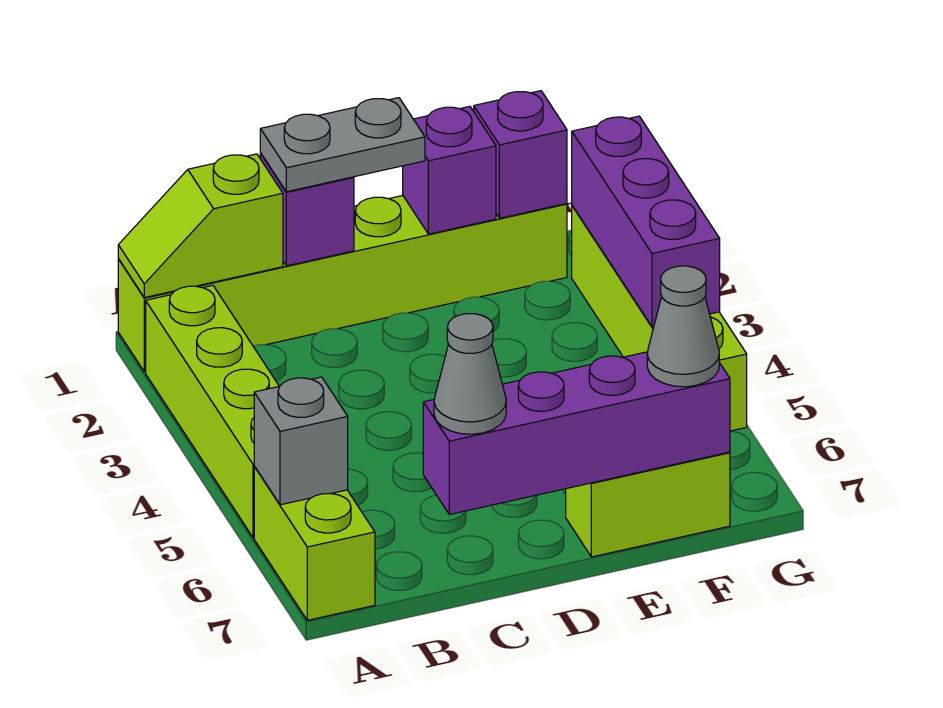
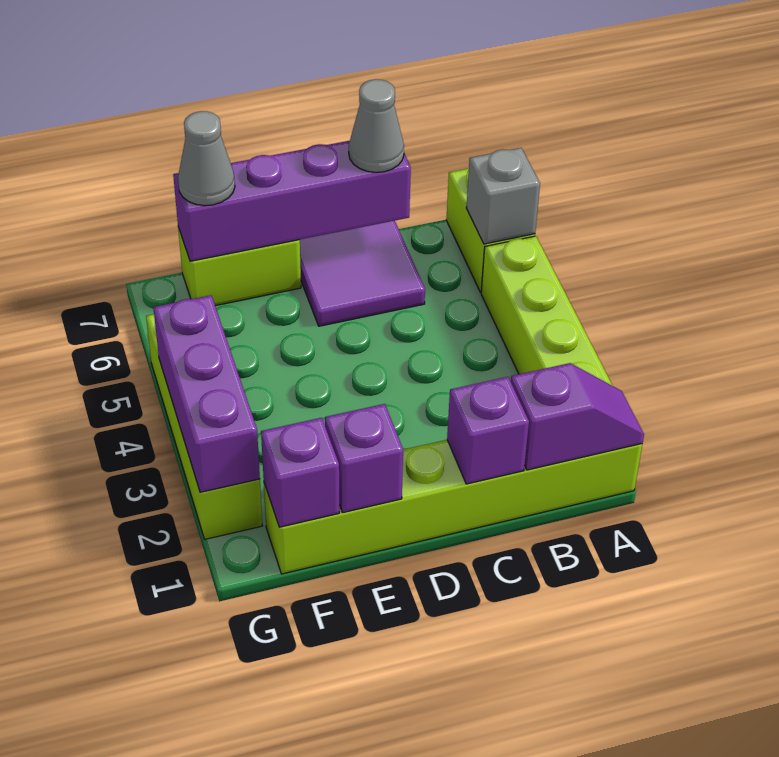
lime slope A1:B1 level 2 top B -> purple slope A1:B1 level 2 top B
grey plate C1:D1 level 3 -> none
none -> purple tile C6:D7 level 1

